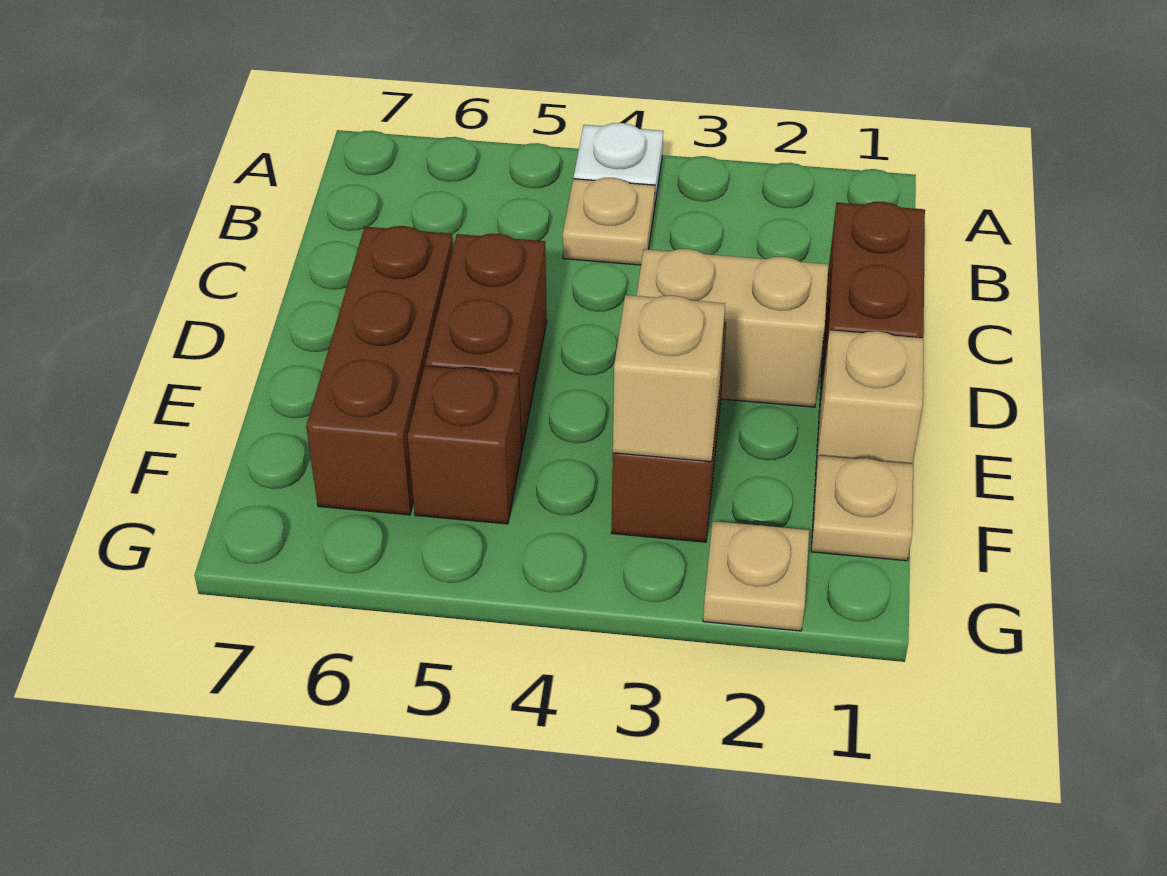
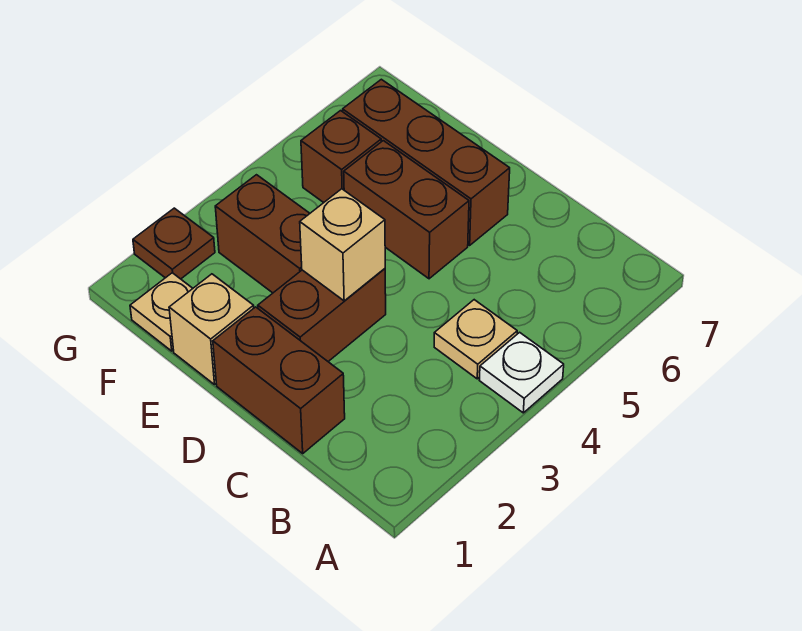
tan brick D2:D3 level 1 -> brown brick D2:D3 level 1
tan brick F3 level 2 -> tan brick D3 level 2
tan plate G2 level 1 -> brown plate G2 level 1

